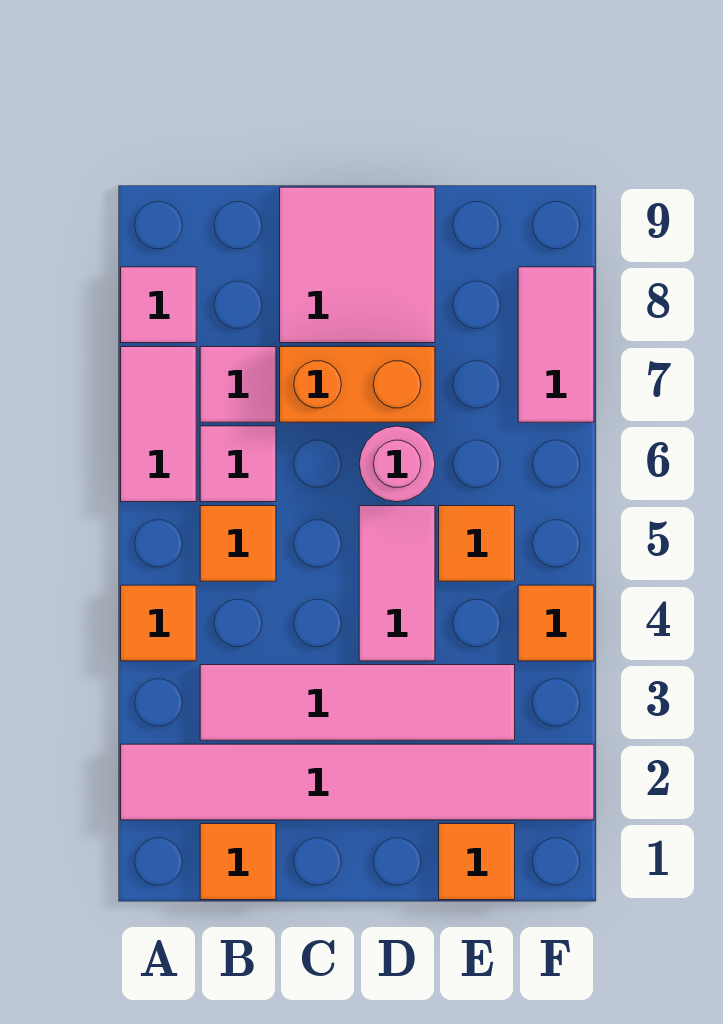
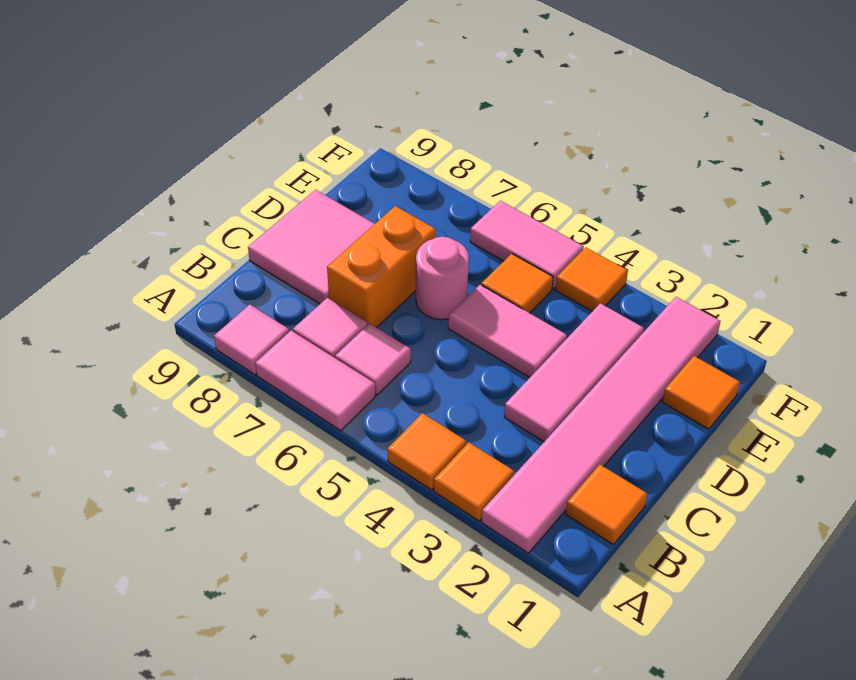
pink tile B3:E3 level 1 -> pink tile C3:E3 level 1
orange tile B5 level 1 -> orange tile A3 level 1
pink tile F7:F8 level 1 -> pink tile F5:F6 level 1

